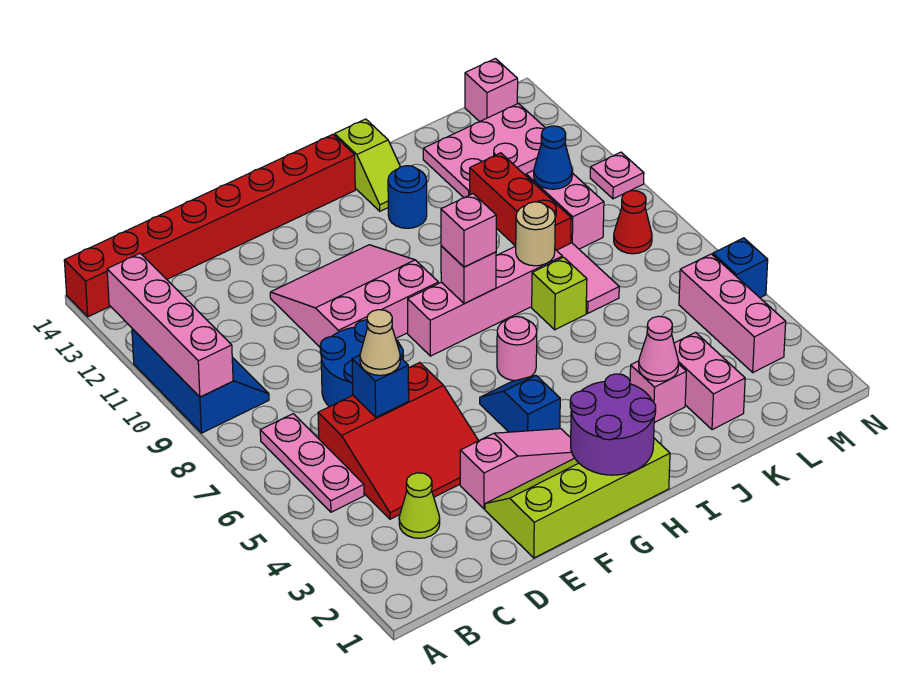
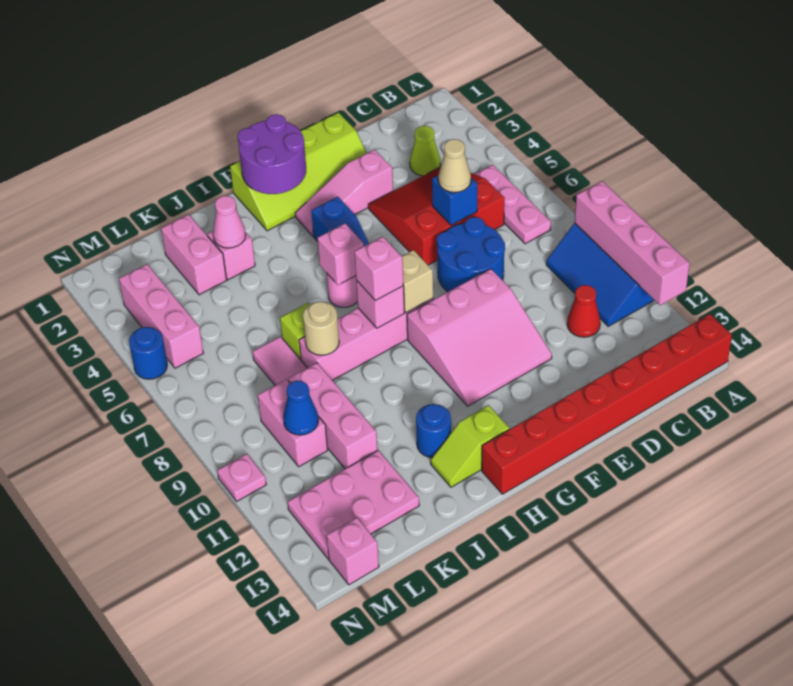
none -> tan brick G8 level 2
none -> pink brick H6 level 2
lime slope I13:I14 level 1 top 14 -> lime slope H13:I13 level 1 top H
red brick K9:K11 level 1 -> pink brick K9:K11 level 1
red cone M8 level 1 -> red cone C11 level 1
blue brick N5 level 1 -> blue round brick N5 level 1

